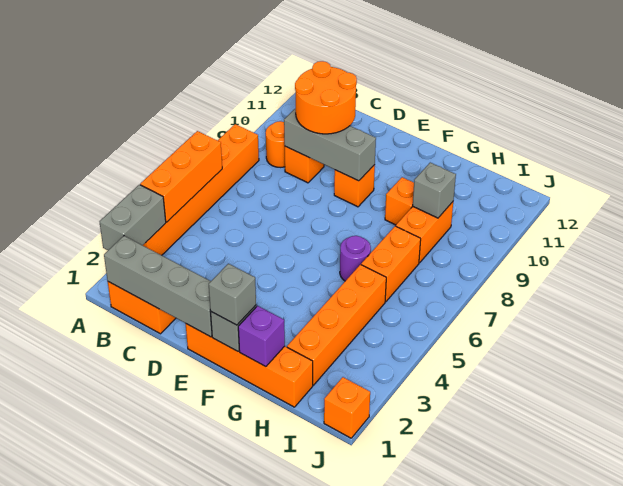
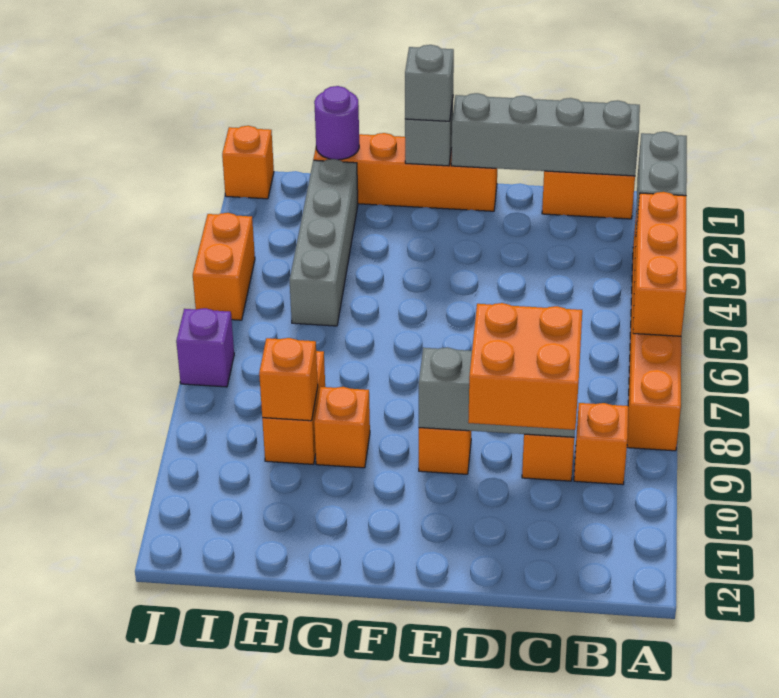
orange round brick B9 level 1 -> orange brick B9 level 1
orange round brick C9:D10 level 3 -> orange brick C9:D10 level 3
purple brick G1 level 2 -> purple brick J7 level 1
purple round brick G6 level 1 -> purple round brick H1 level 2
orange brick H2:H5 level 1 -> grey brick H2:H5 level 1
orange brick H6:H7 level 1 -> orange brick J4:J5 level 1
grey brick H9 level 2 -> orange brick H9 level 2

